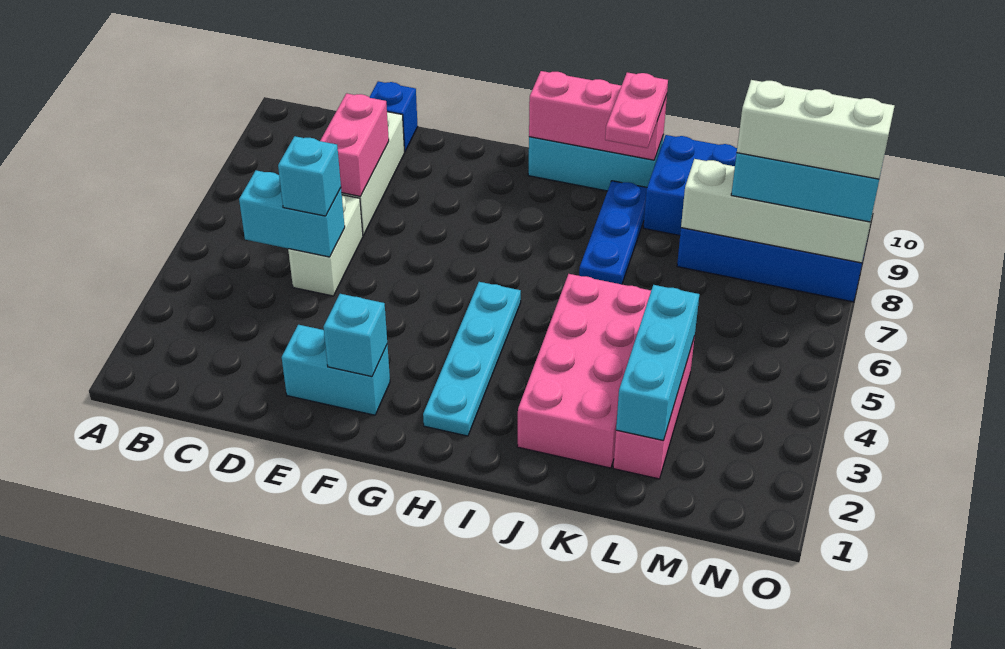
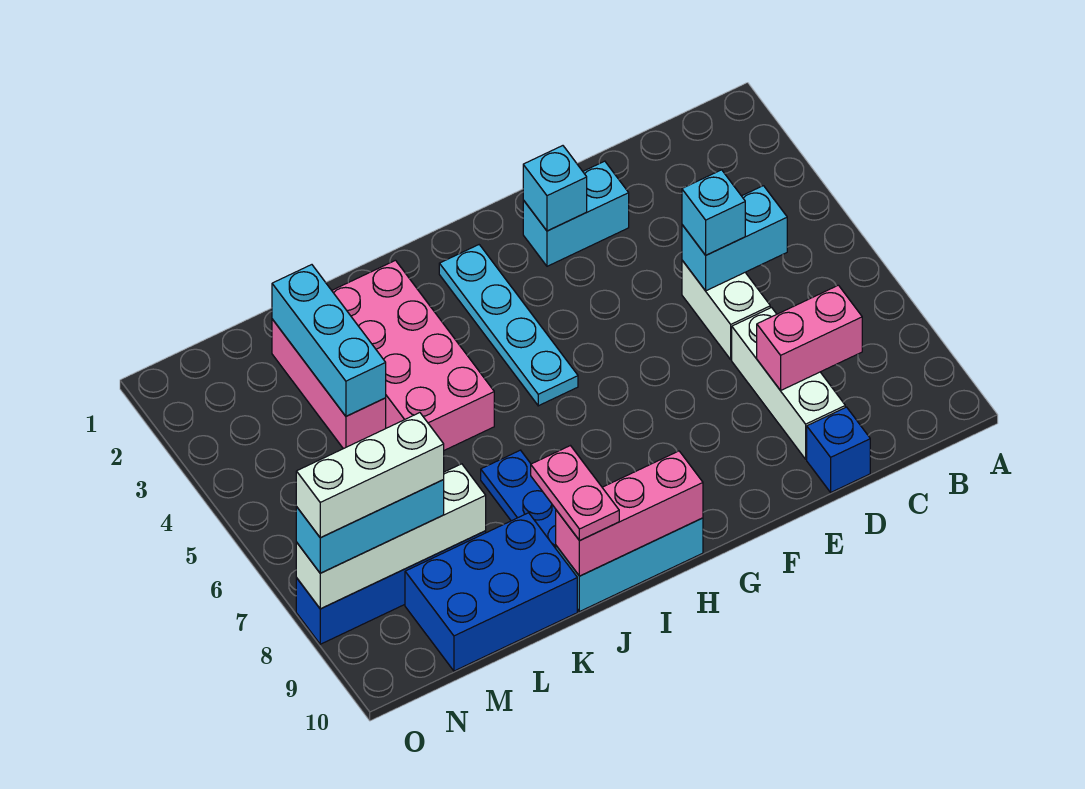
pink brick D7:D8 level 2 -> pink brick C8:D8 level 2

